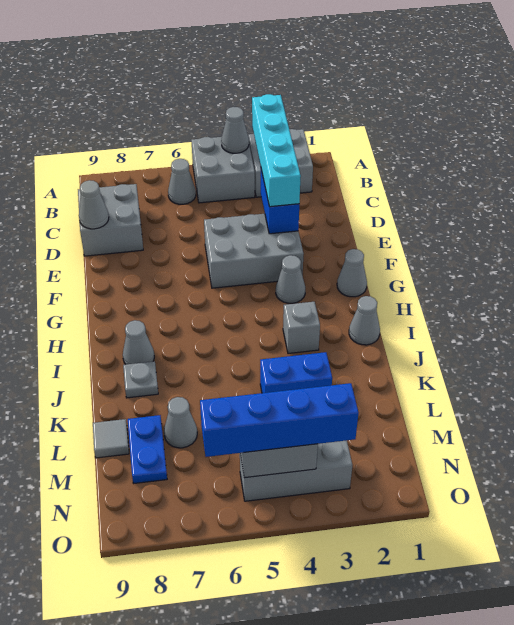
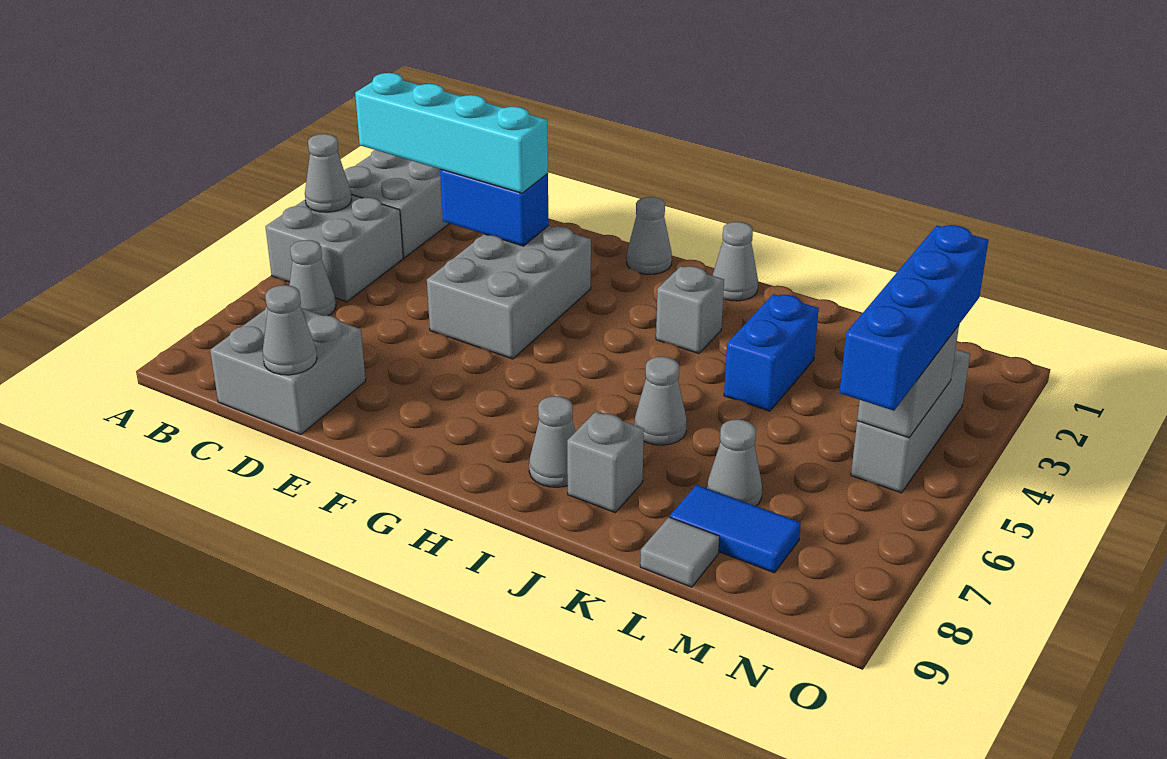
grey cone G3 level 1 -> grey cone J6 level 1
grey plate J8 level 1 -> grey brick J8 level 1
blue plate L8:M8 level 1 -> blue tile L8:M8 level 1

